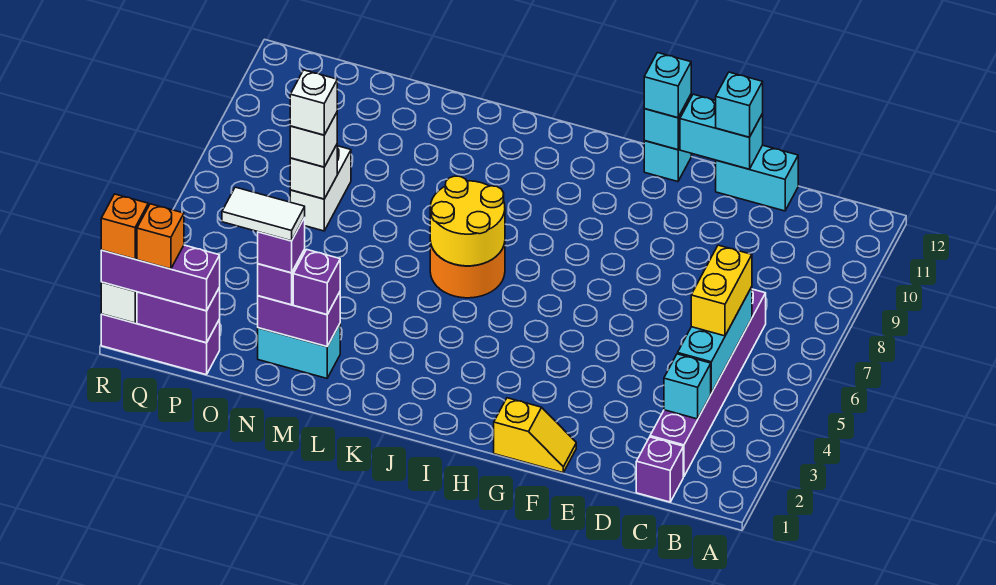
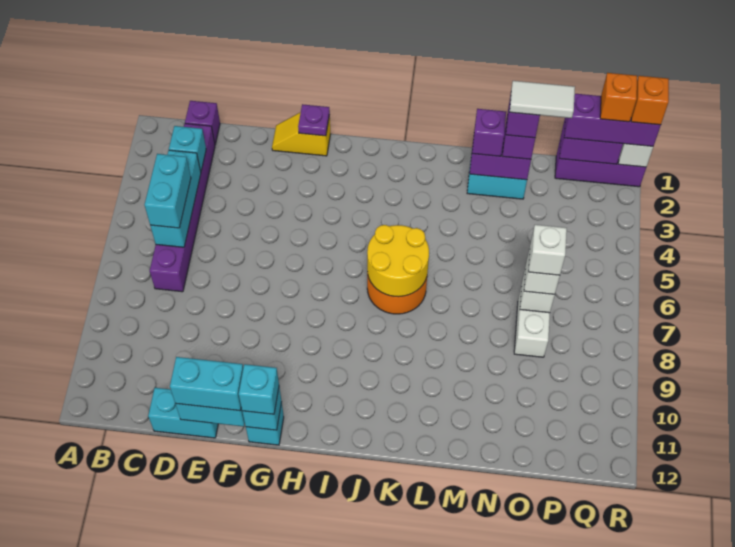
yellow brick C5:C6 level 3 -> cyan brick C5:C6 level 3
cyan brick E12 level 3 -> cyan brick E12:F12 level 3
none -> purple plate G1 level 2

